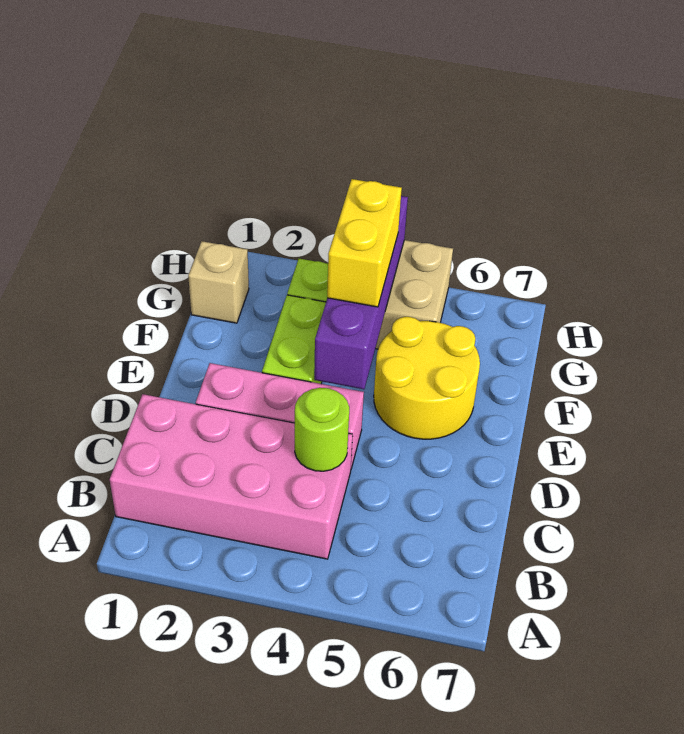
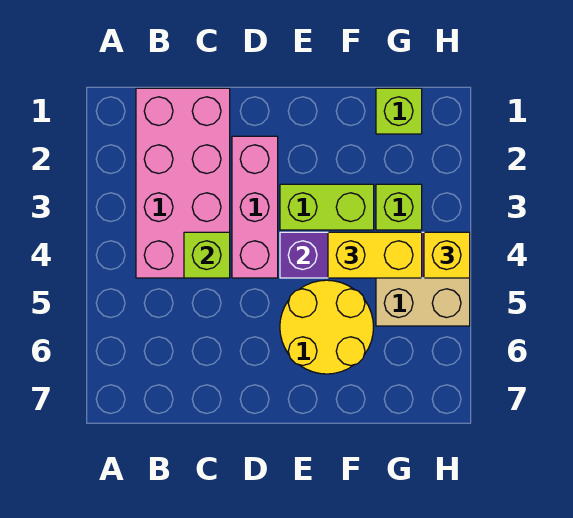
lime round brick C4 level 2 -> lime brick C4 level 2
tan brick G1 level 1 -> lime brick G1 level 1
none -> yellow brick H4 level 3

